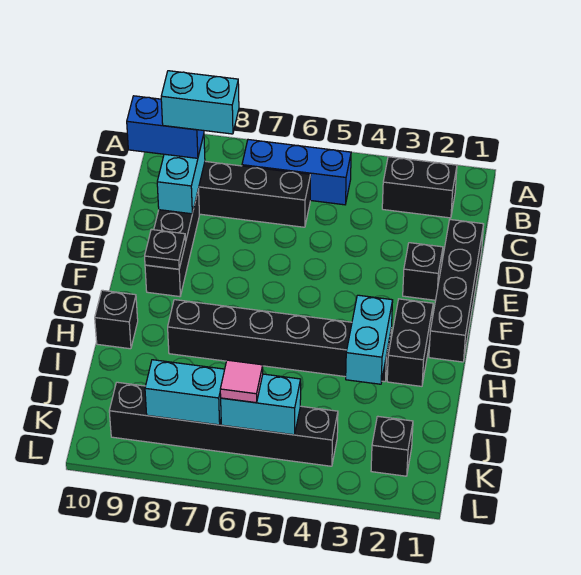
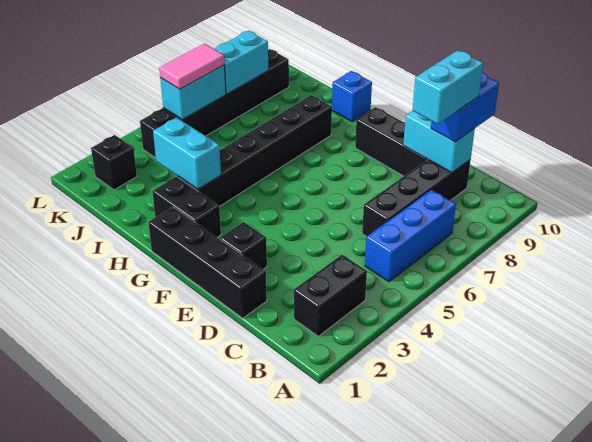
black plate F9 level 2 -> none
black brick H10 level 1 -> blue brick H10 level 1
pink tile K6 level 3 -> pink tile K5:K6 level 3

